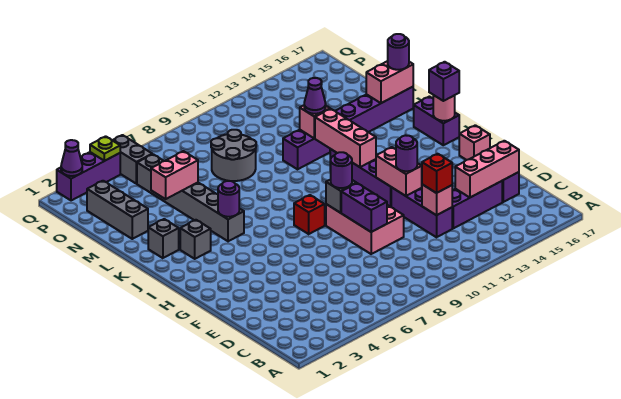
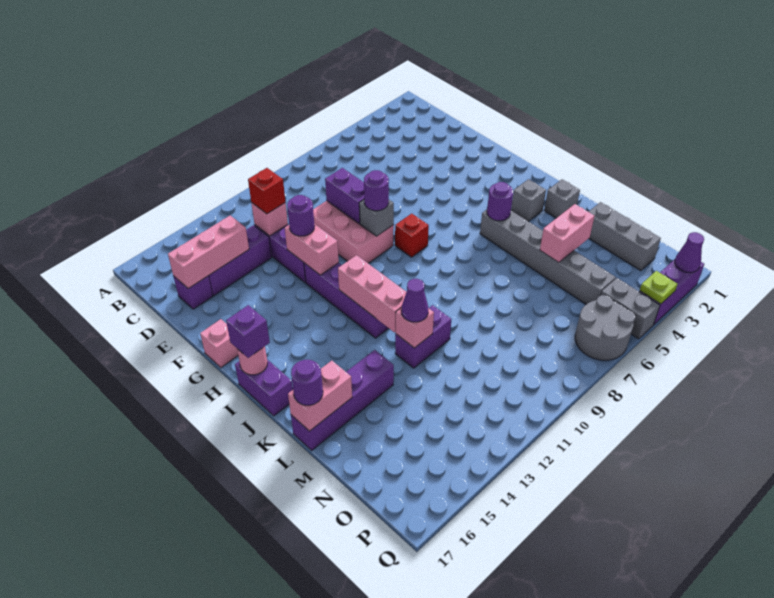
grey round brick M8:N9 level 1 -> grey round brick P6:Q7 level 1

